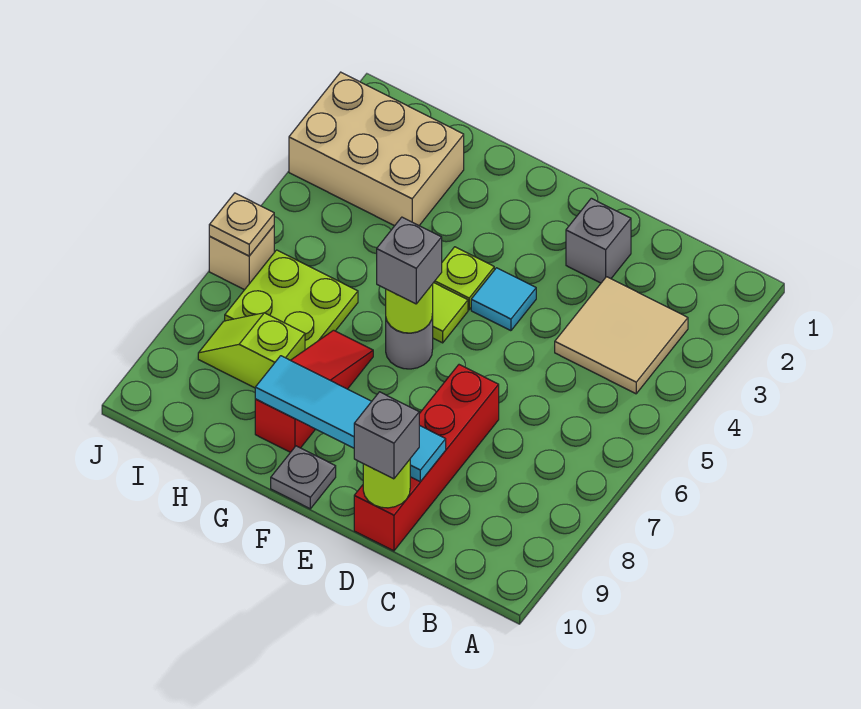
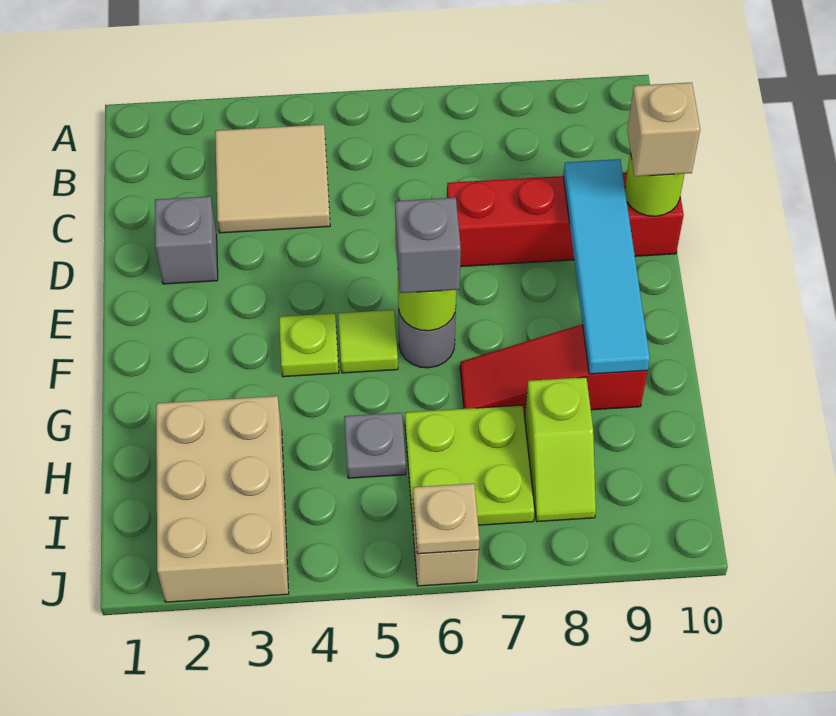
grey brick D10 level 3 -> tan brick D10 level 3
cyan tile E4 level 1 -> none
grey plate F10 level 1 -> grey plate H5 level 1

